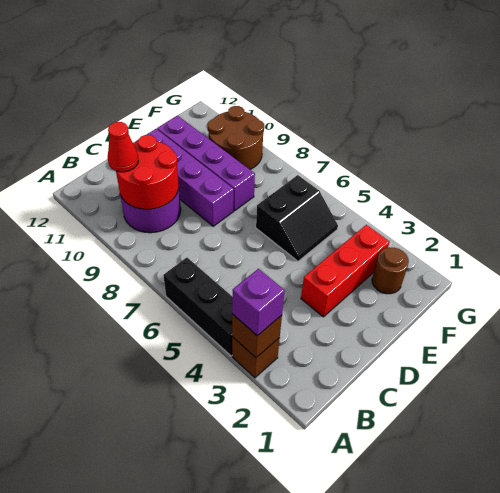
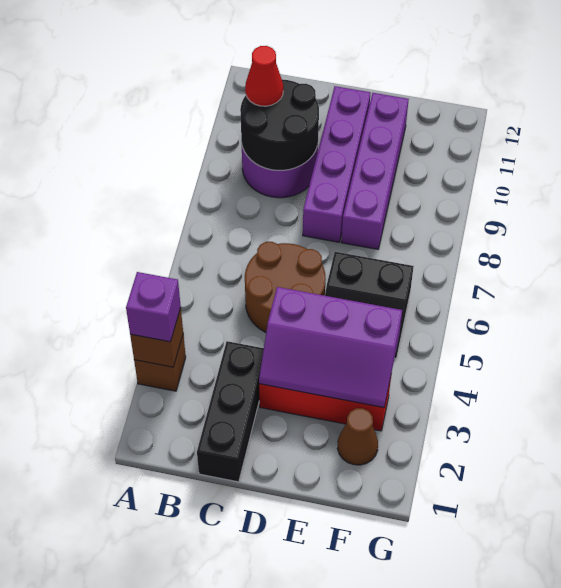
black brick A4:A6 level 1 -> black brick C1:C3 level 1
red round brick B9:C10 level 2 -> black round brick B9:C10 level 2
none -> purple slope D3:F4 level 2 top 4
brown round brick F2 level 1 -> brown cone F2 level 1
brown round brick F9:G10 level 1 -> brown round brick C5:D6 level 1

